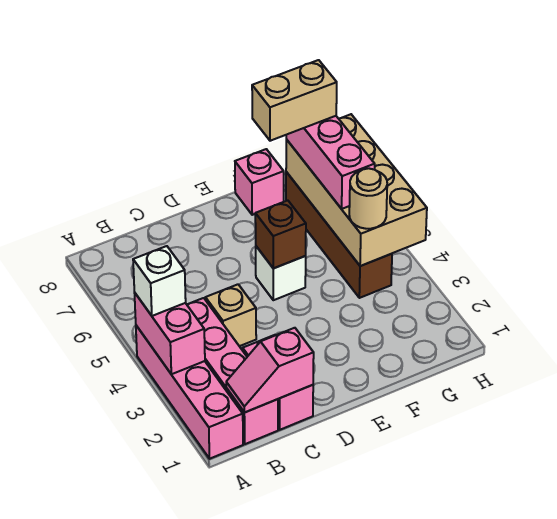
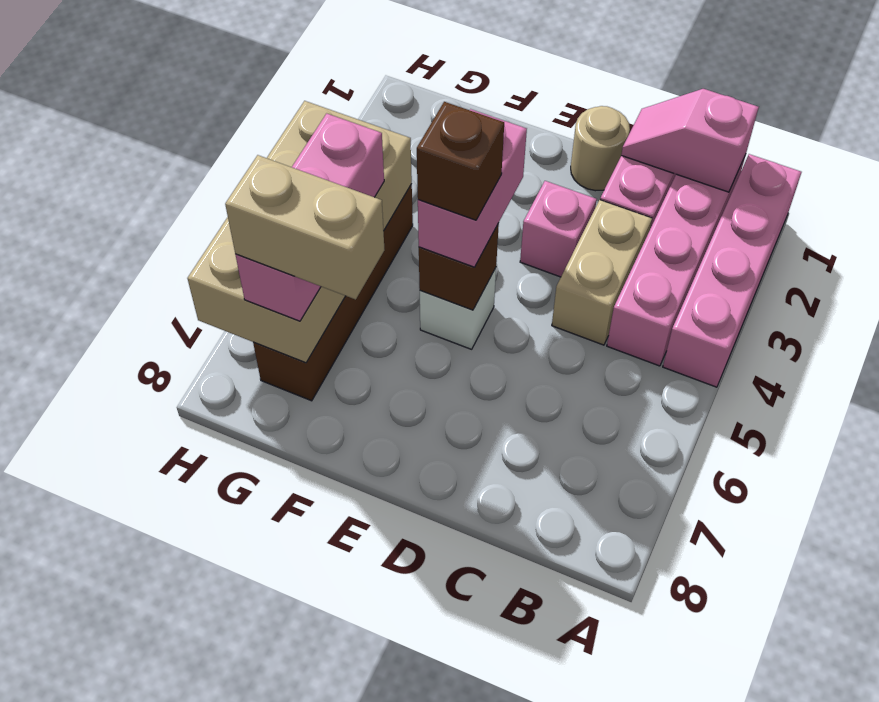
pink brick A3:A4 level 2 -> pink brick E4:E5 level 3
white brick A4 level 3 -> none
pink slope B1:C1 level 2 top C -> pink slope B1:C1 level 2 top B
tan brick C4 level 1 -> tan brick C3:C4 level 1
none -> brown brick E5 level 4
pink brick F8 level 1 -> pink brick D3 level 1
tan round brick G4 level 3 -> tan round brick D1 level 1

